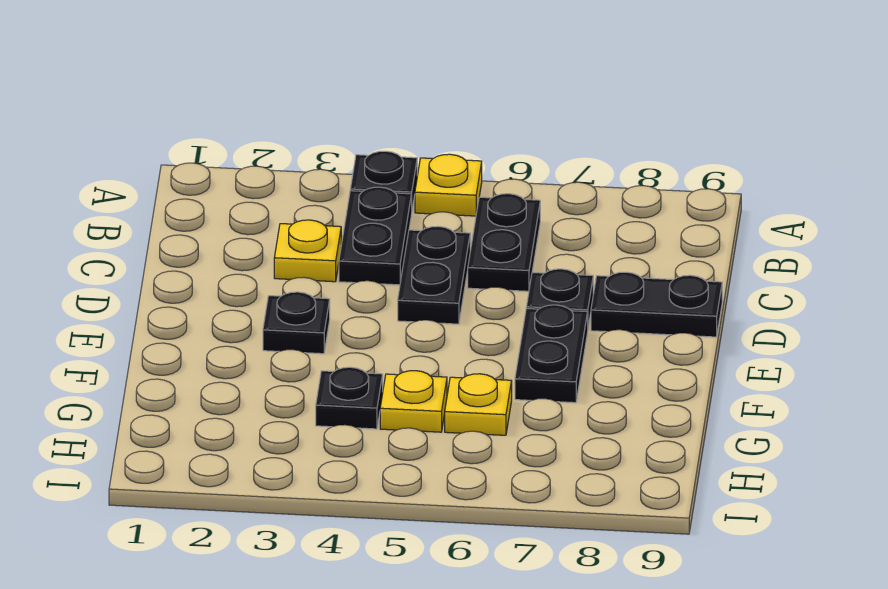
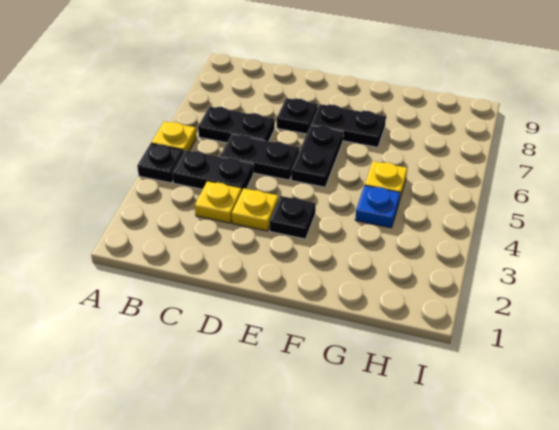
black plate D8:D9 level 1 -> black plate E5:E6 level 1
black plate G4 level 1 -> blue plate G4 level 1
yellow plate G6 level 1 -> yellow plate D3 level 1

